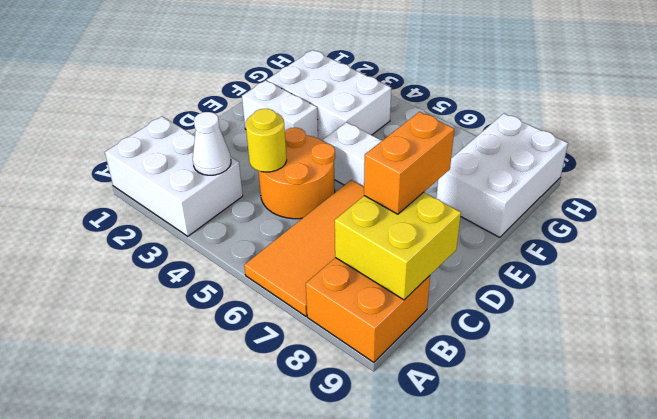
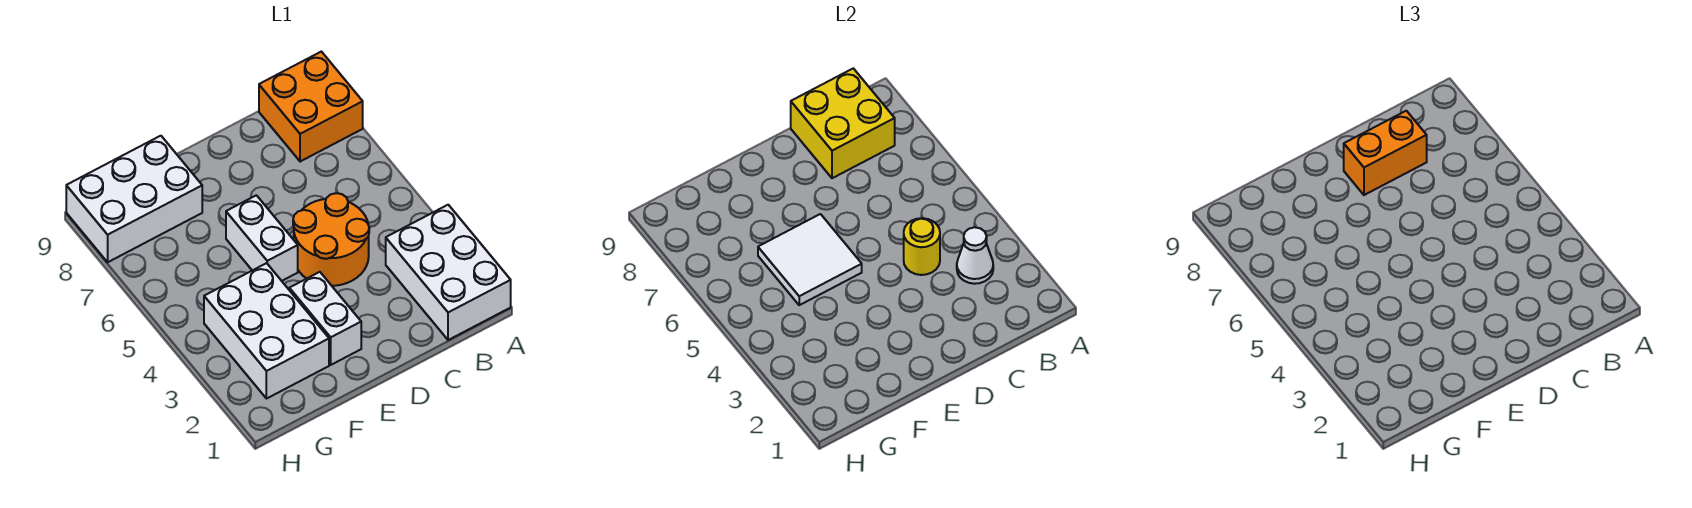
orange tile A6:D7 level 1 -> none
none -> white tile E5:F6 level 2

